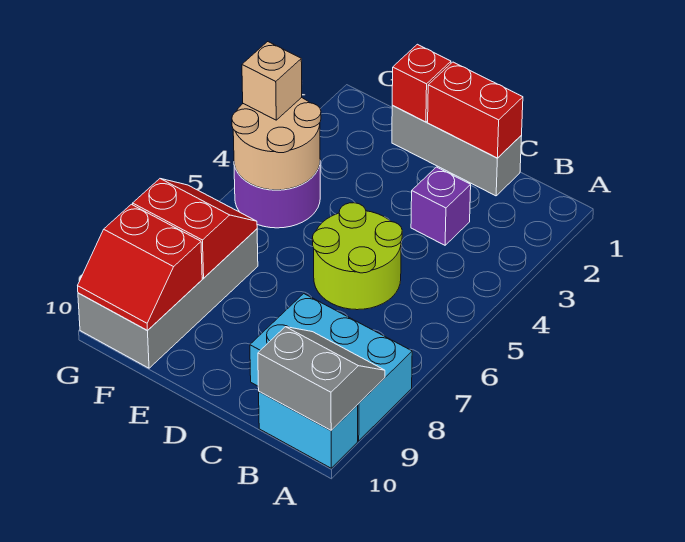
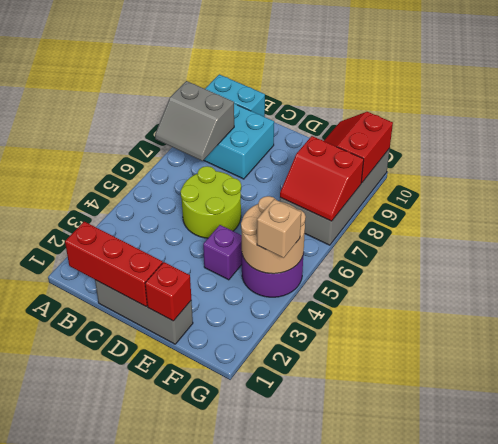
grey slope A9:B10 level 2 top 10 -> grey slope A7:B8 level 2 top 8
red brick C1:D1 level 2 -> red brick B1:D1 level 2
purple brick C3 level 1 -> purple brick E4 level 1
red slope F9:G10 level 2 top 9 -> red slope F9:G10 level 2 top G

